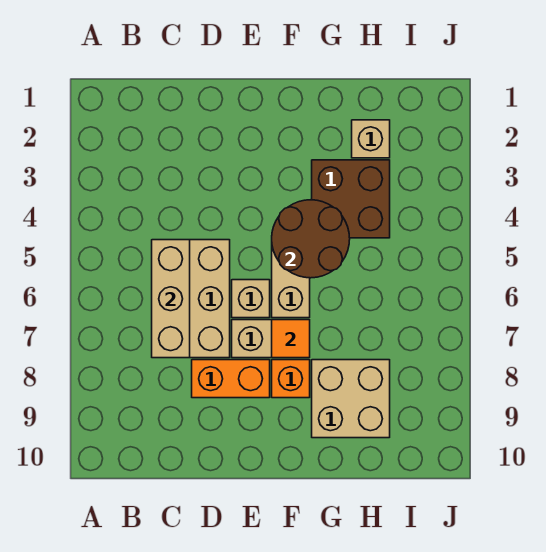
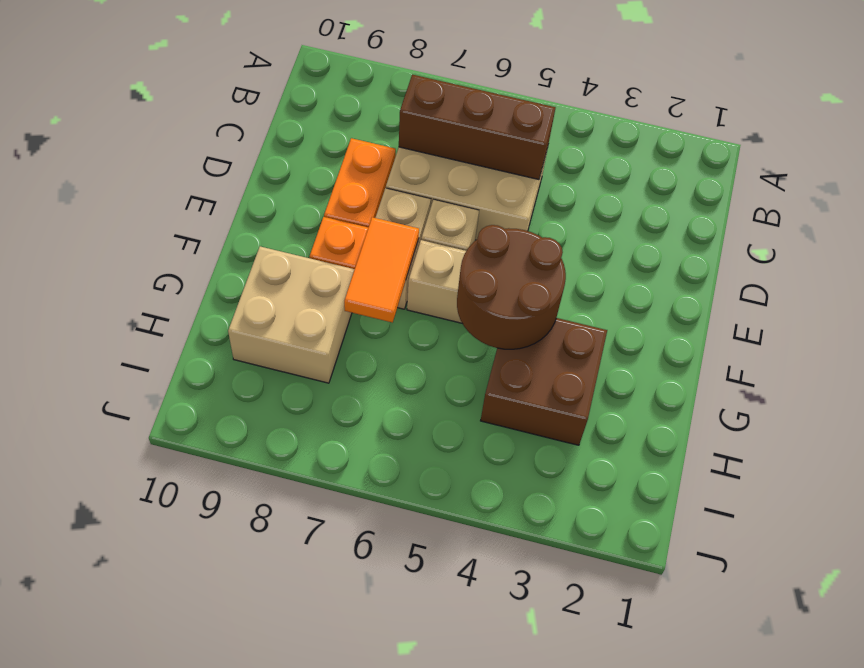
tan brick C5:C7 level 2 -> brown brick C5:C7 level 2
orange tile F7 level 2 -> orange tile F7:G7 level 2
tan brick H2 level 1 -> none

